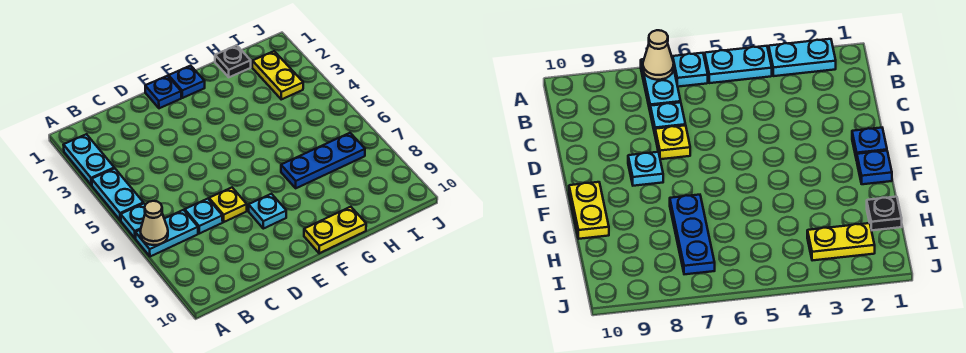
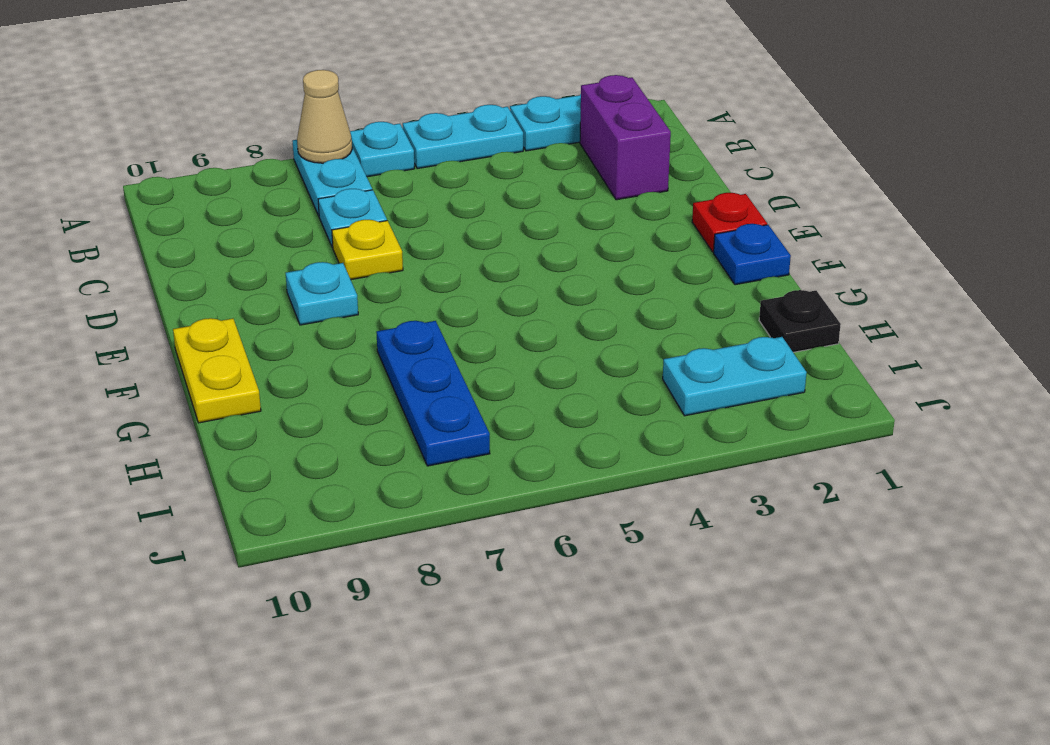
none -> purple brick B2:C2 level 1
blue plate E1 level 1 -> red plate E1 level 1
yellow plate I2:I3 level 1 -> cyan plate I2:I3 level 1

